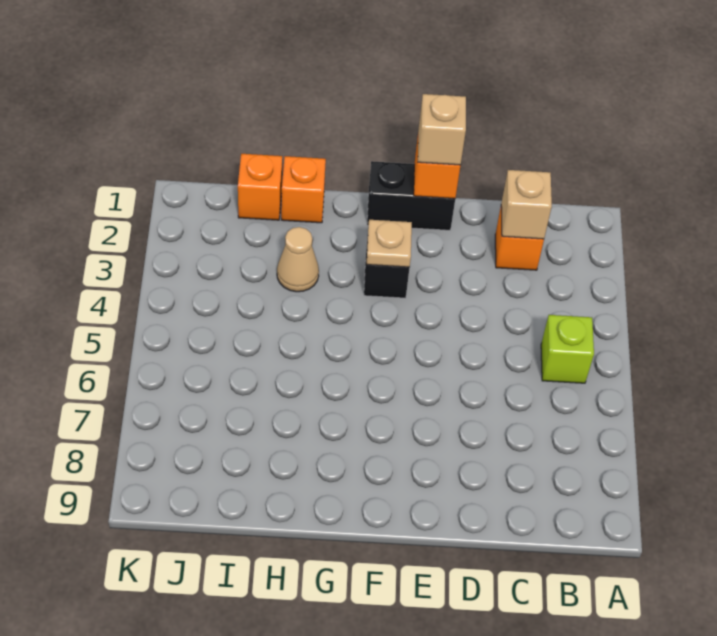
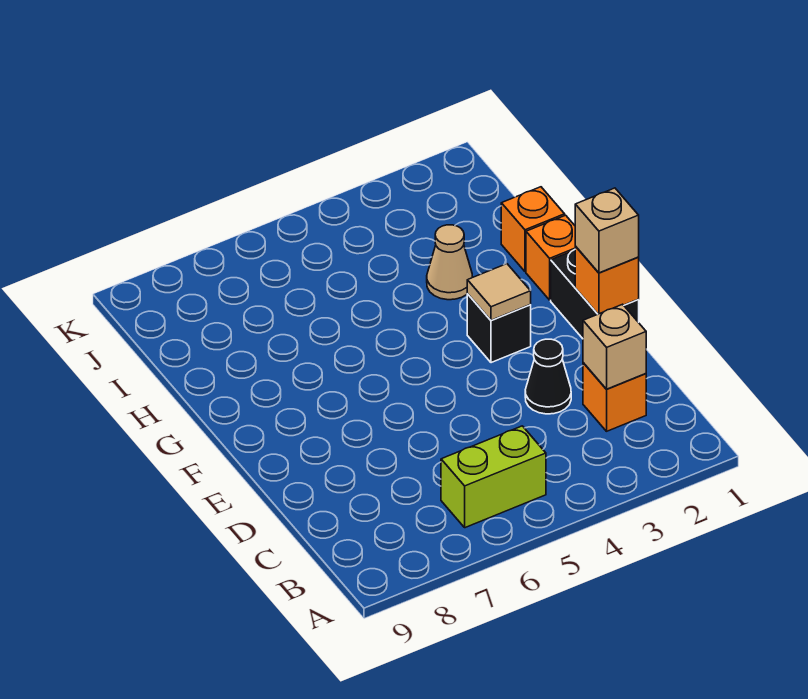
lime brick B5 level 1 -> lime brick B5:B6 level 1
none -> black cone D3 level 1
tan plate F3 level 2 -> tan tile F3 level 2
orange brick I1 level 1 -> orange brick G1 level 1

